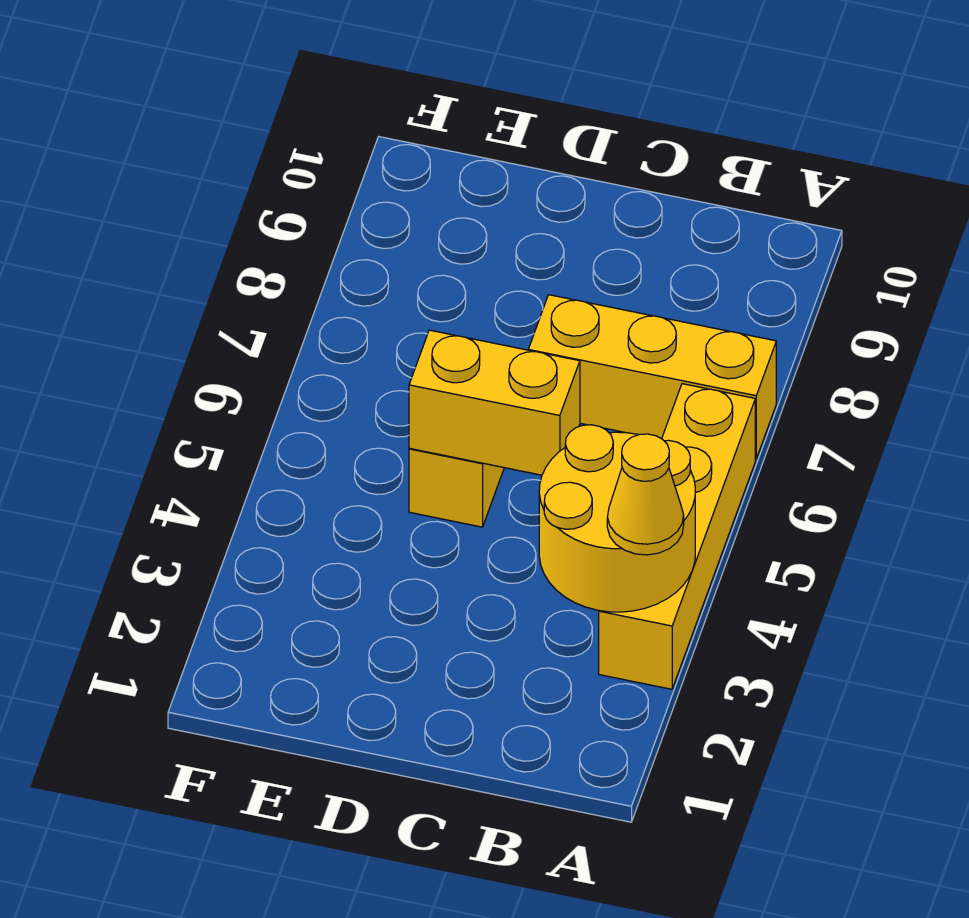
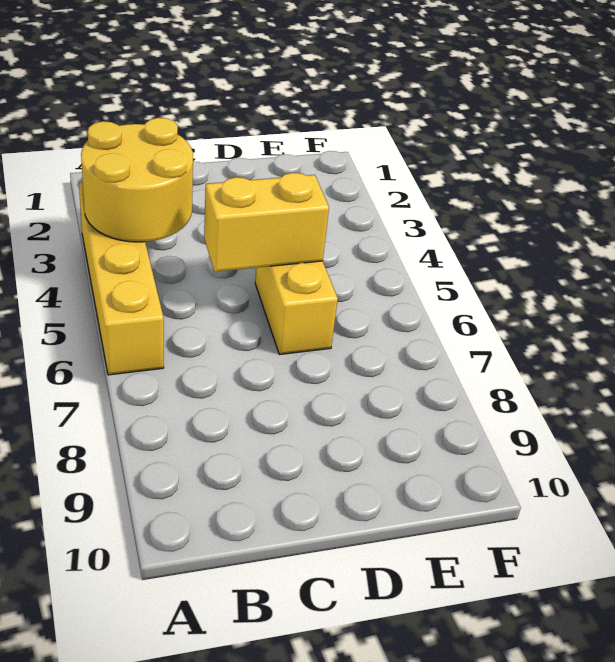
yellow cone A3 level 3 -> none
yellow brick A7:C7 level 1 -> none

